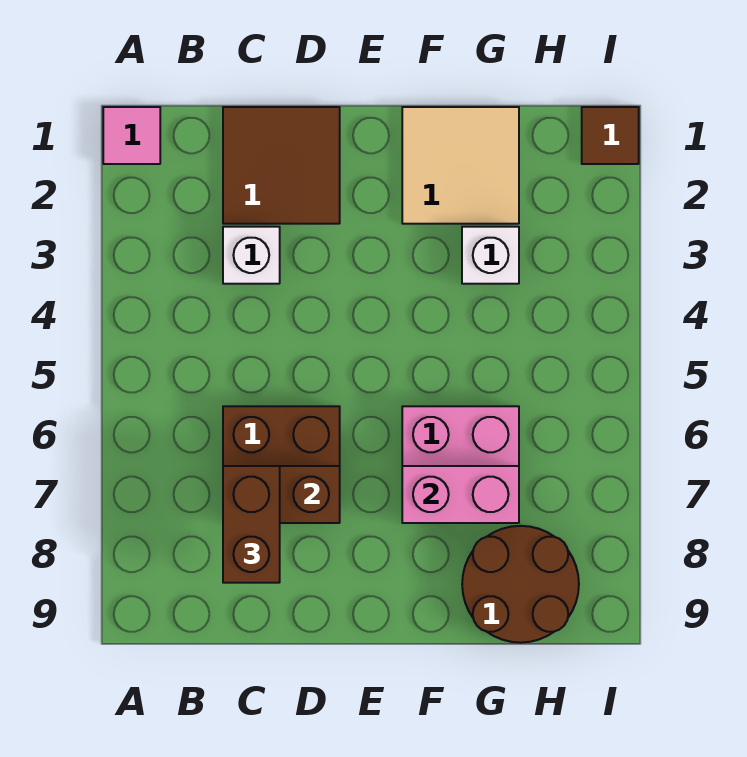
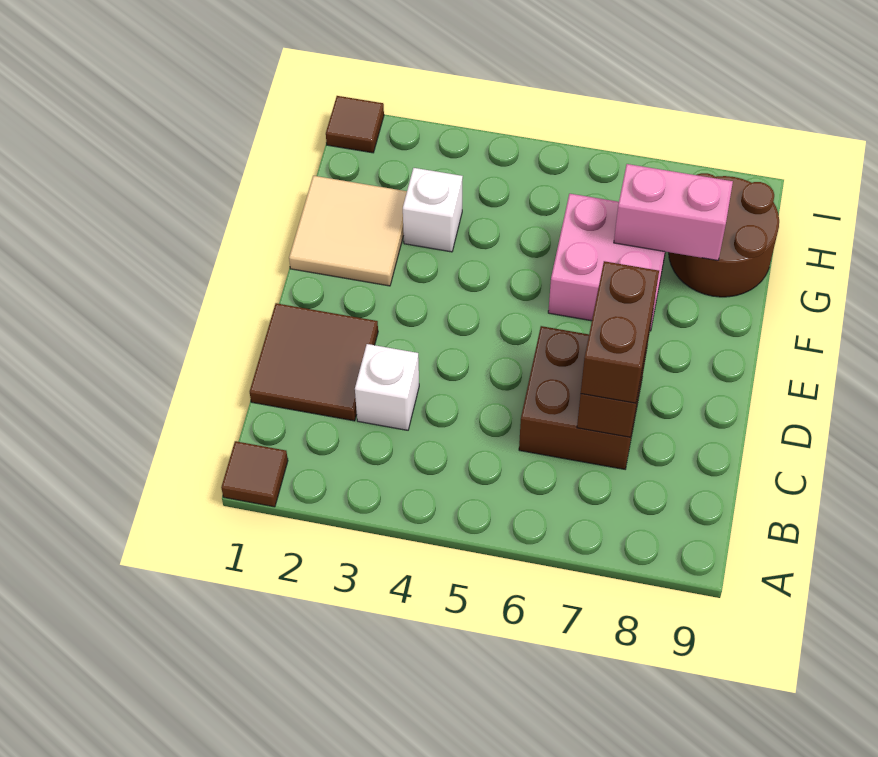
pink tile A1 level 1 -> brown tile A1 level 1
brown brick C7:C8 level 3 -> brown brick C7:D7 level 3
pink brick F7:G7 level 2 -> pink brick G7:G8 level 2

